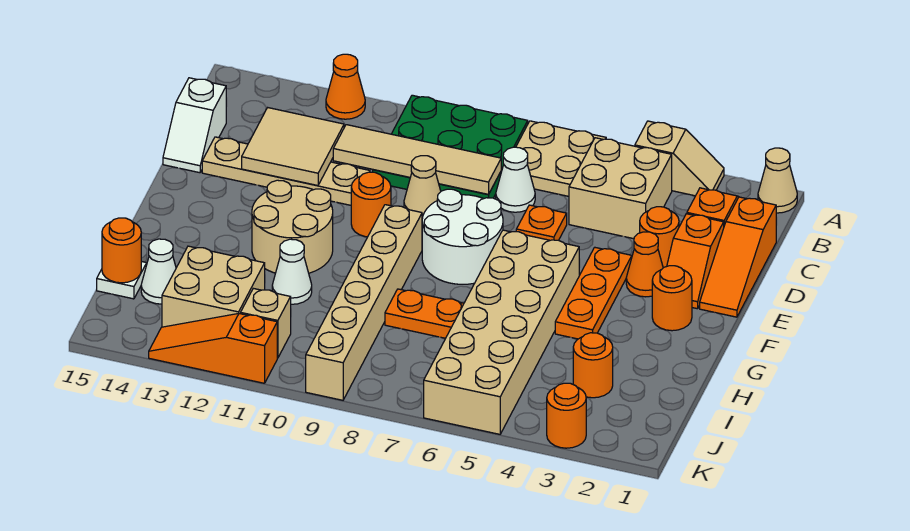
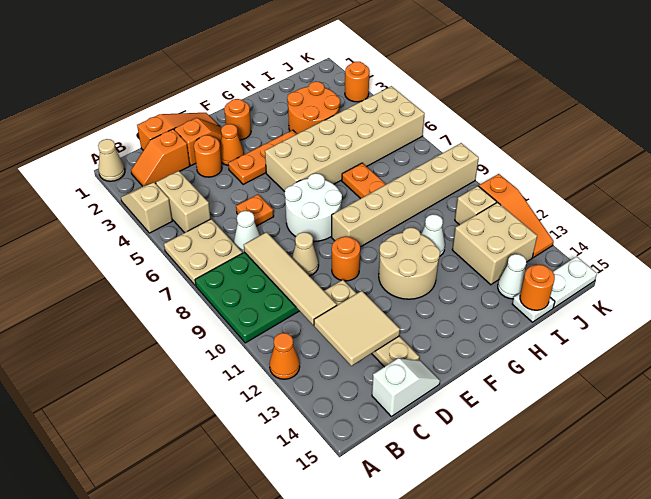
tan brick B4:C5 level 1 -> tan brick B4:B5 level 1
orange round brick I3 level 1 -> orange round brick H3:I4 level 1
none -> white plate J15:K15 level 1

